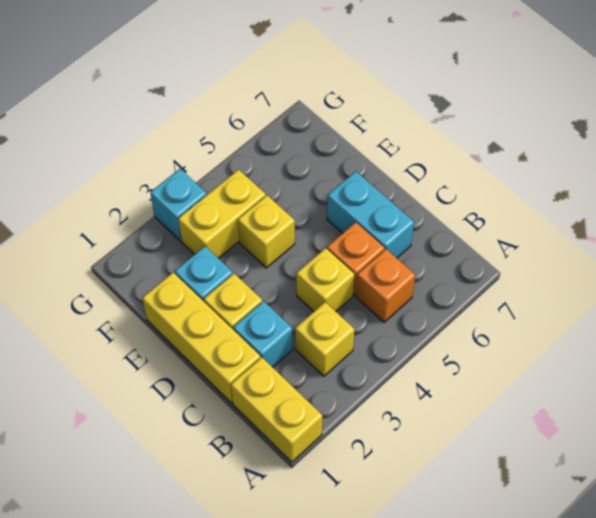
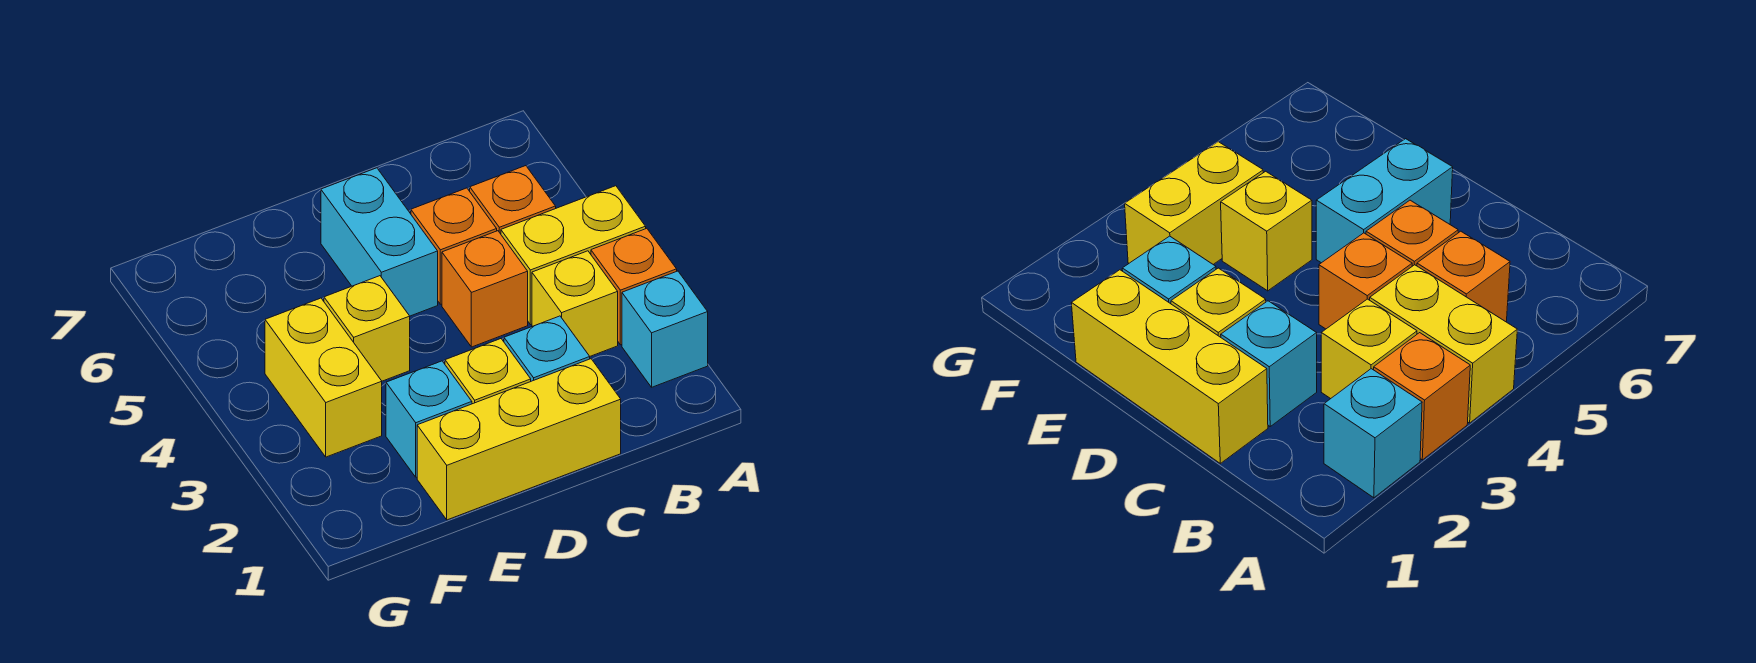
yellow brick A1:B1 level 1 -> yellow brick A4:B4 level 1
none -> orange brick A3 level 1
yellow brick C4 level 1 -> orange brick C4 level 1
cyan brick C6:D6 level 1 -> cyan brick D5:D6 level 1
cyan brick G3 level 1 -> cyan brick A2 level 1

